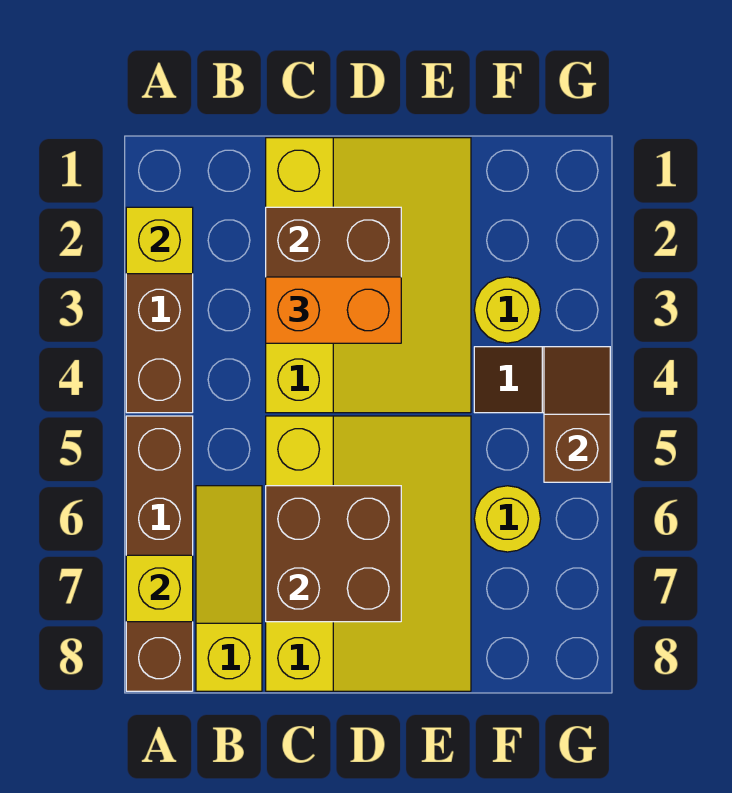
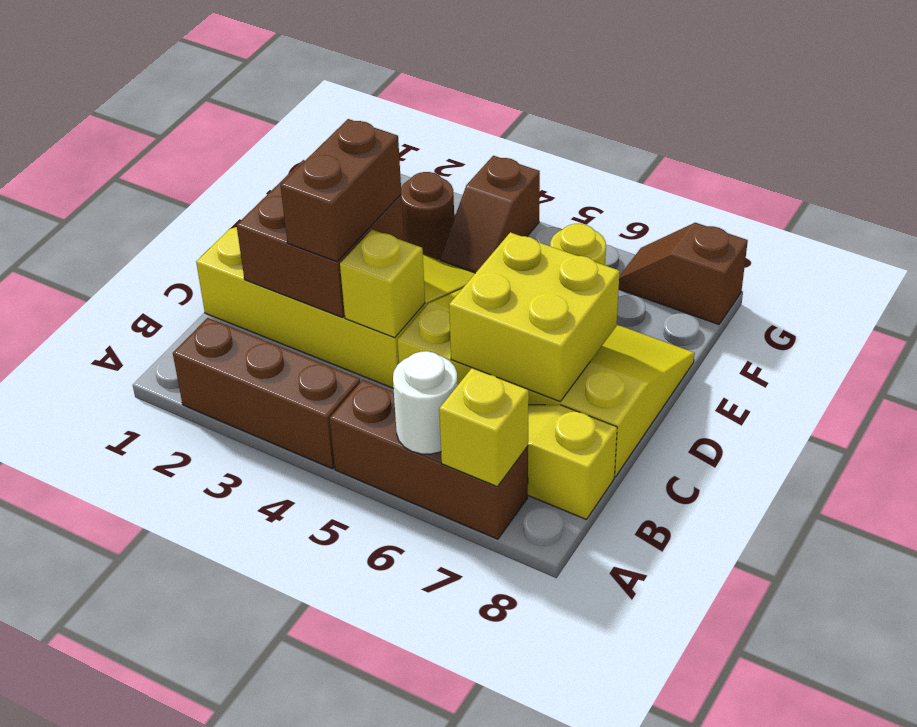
yellow brick A2 level 2 -> yellow brick C4 level 2
brown brick A5:A8 level 1 -> brown brick A5:A7 level 1
none -> white round brick A6 level 2
orange brick C3:D3 level 3 -> brown brick C3:D3 level 3
brown brick C6:D7 level 2 -> yellow brick C6:D7 level 2
yellow round brick F3 level 1 -> brown round brick F3 level 1
brown slope G4:G5 level 2 top 5 -> brown slope G7:G8 level 1 top 8

